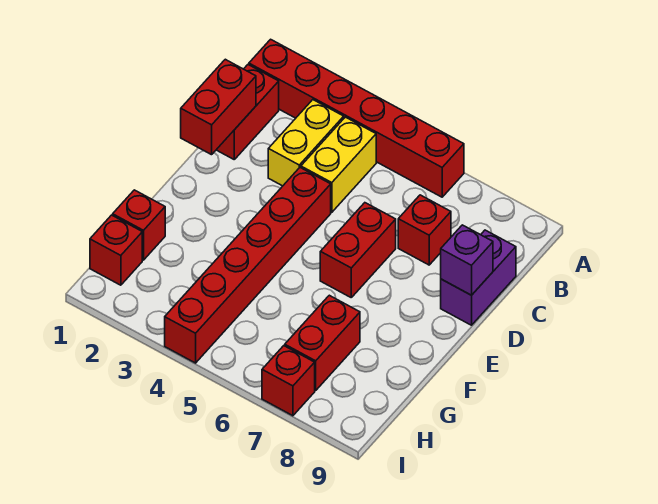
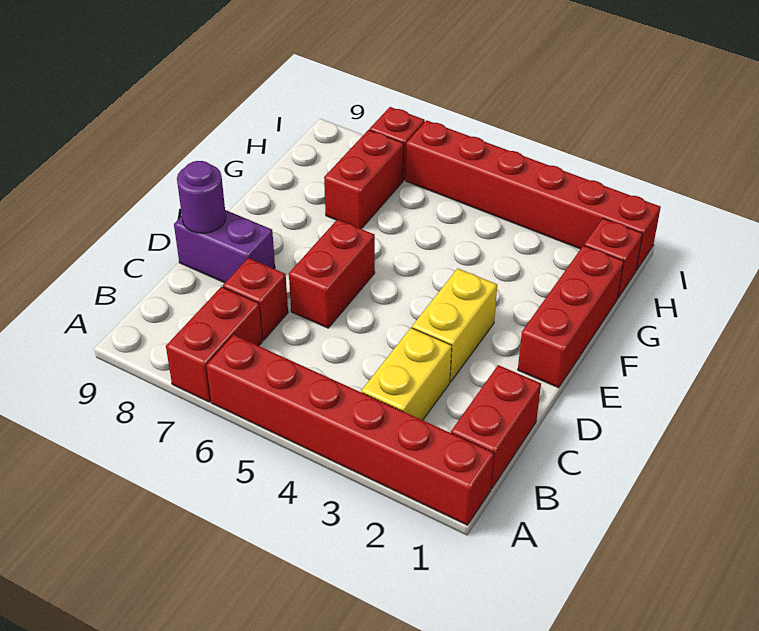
yellow brick B4:C4 level 1 -> yellow brick D3:E3 level 1
red brick C1:D1 level 2 -> red brick A7:B7 level 1
purple brick C9:D9 level 1 -> purple brick D8:D9 level 1
red brick D4:I4 level 1 -> red brick I1:I6 level 1
purple brick D9 level 2 -> purple round brick D9 level 2
red brick G1 level 1 -> red brick E1:G1 level 1

